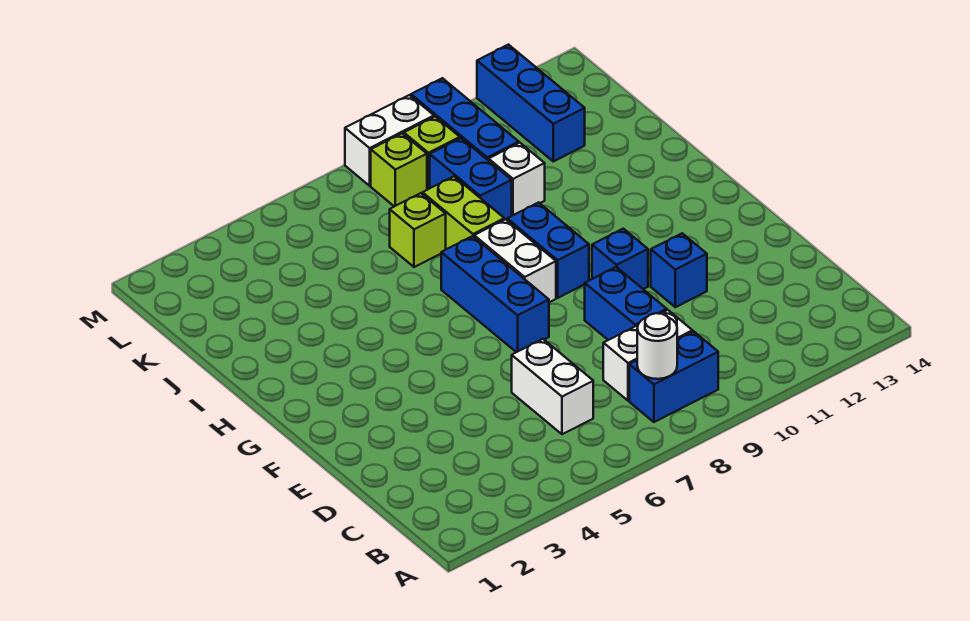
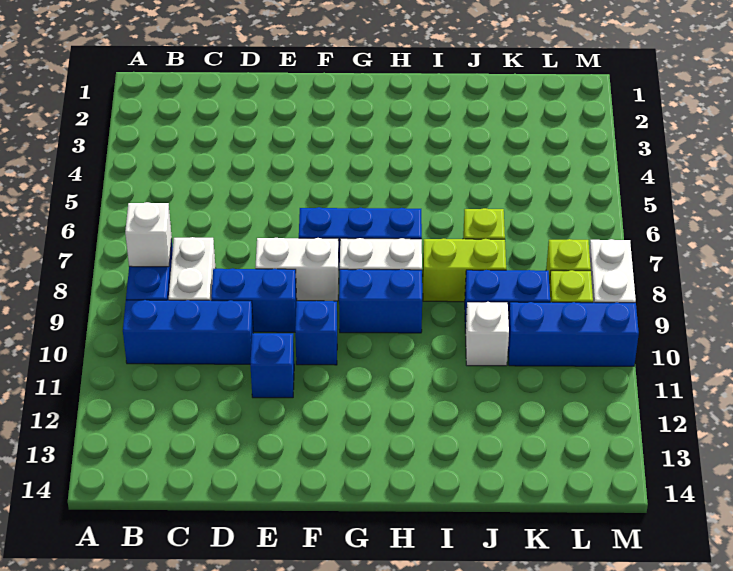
white round brick B8 level 2 -> white brick B8 level 2
white brick C6:D6 level 1 -> white brick E8:F8 level 1
blue brick K12:M12 level 1 -> blue brick B10:D10 level 1

